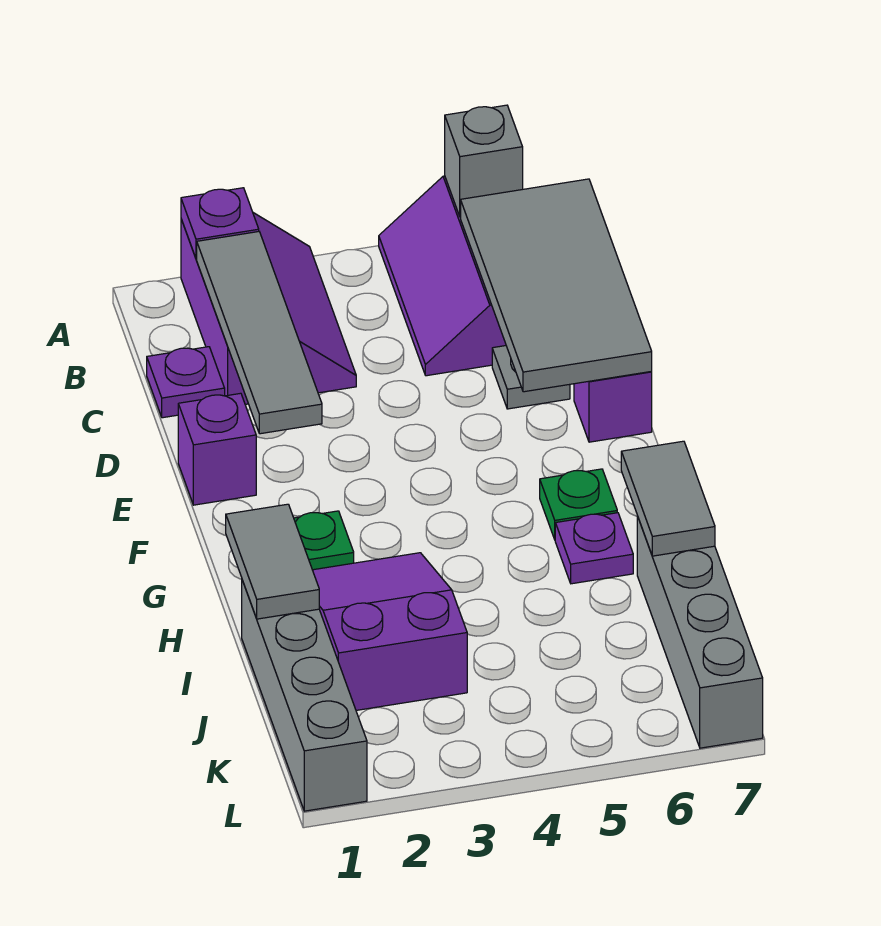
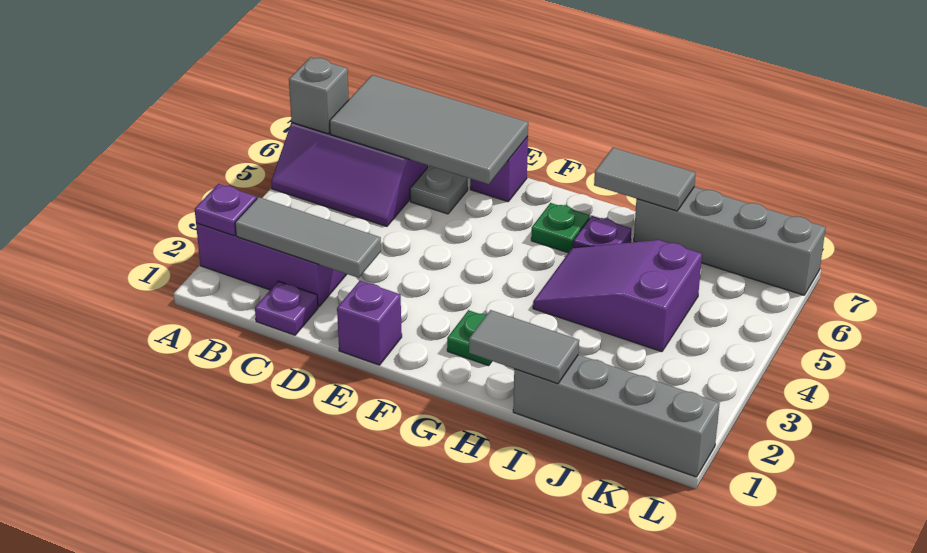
grey tile B2:E2 level 2 -> grey tile B2:D2 level 2
purple slope H2:J3 level 1 top J -> purple slope H4:J5 level 1 top J

